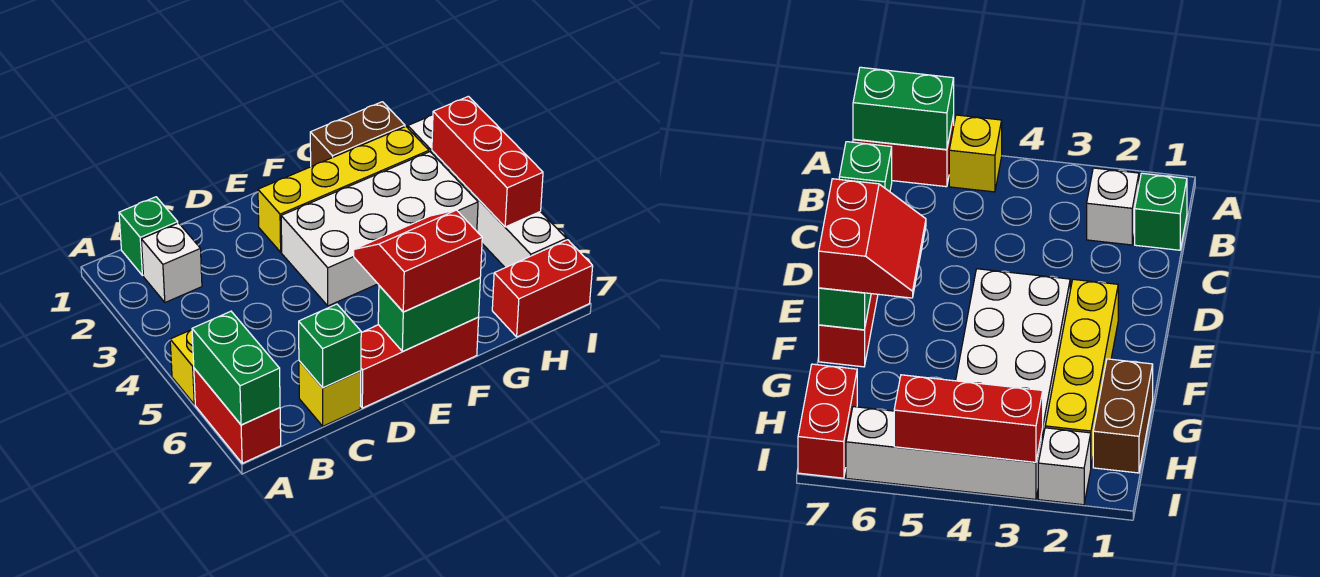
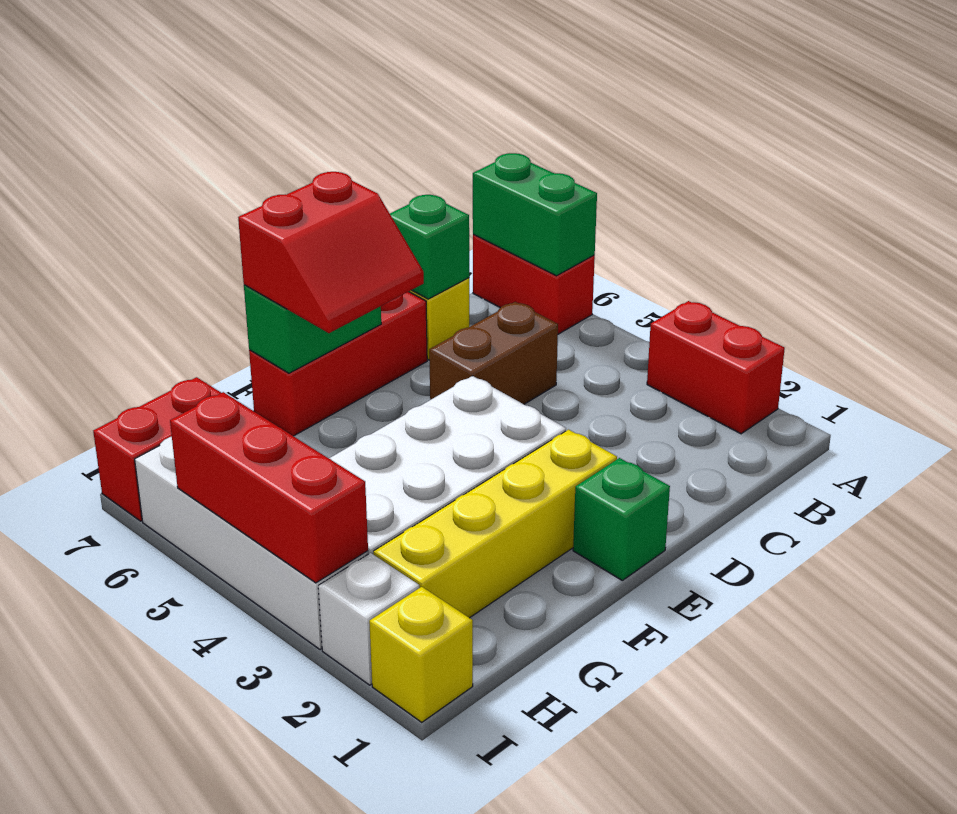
none -> red brick A2:A3 level 1
yellow brick A5 level 1 -> yellow brick I1 level 1
green brick B1 level 1 -> green brick E1 level 1
white brick B2 level 1 -> none
brown brick G1:H1 level 1 -> brown brick C5:D5 level 1

